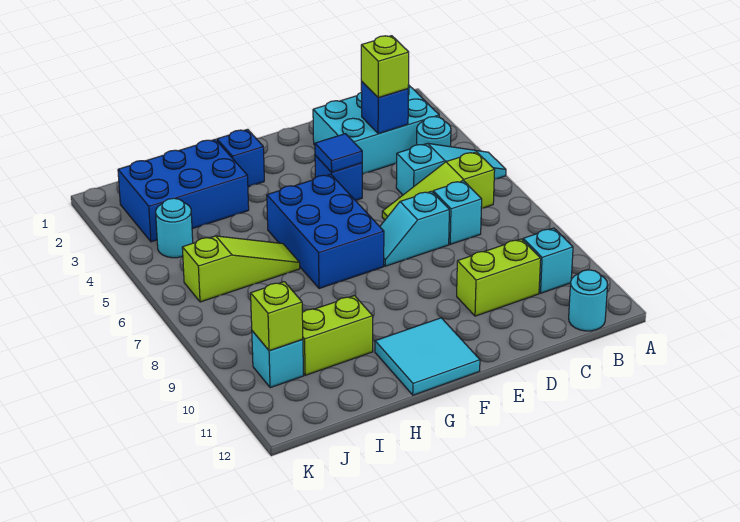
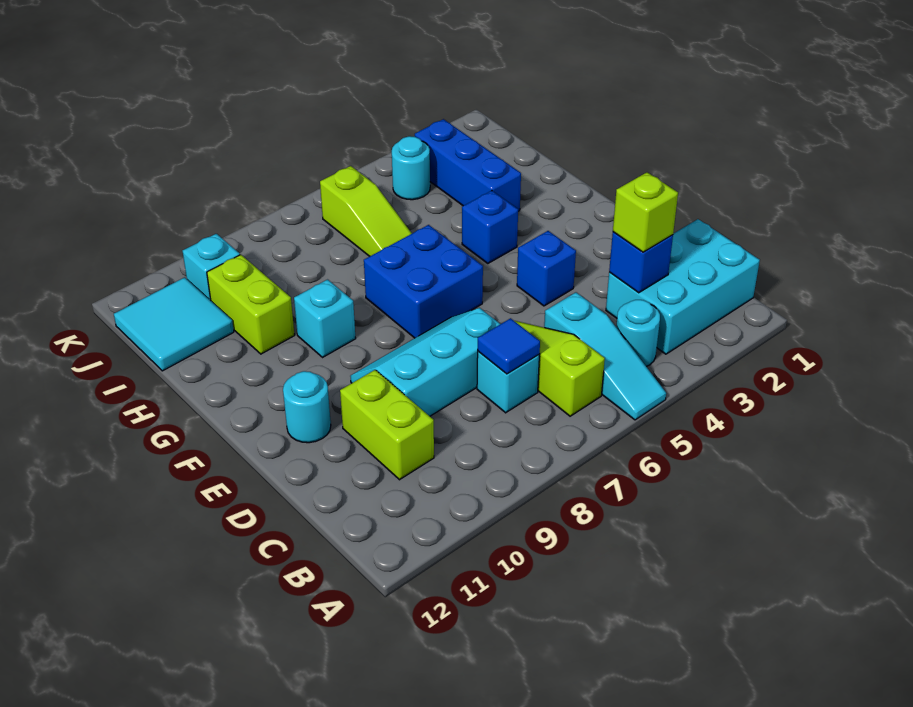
cyan brick B2:D3 level 1 -> cyan brick B1:C3 level 1
cyan brick B10 level 1 -> cyan brick G9 level 1
cyan round brick B12 level 1 -> cyan round brick E11 level 1
cyan slope D7:E7 level 1 top D -> cyan slope D7:E9 level 1 top D
blue tile E4 level 2 -> blue tile C7 level 2
blue brick F5:G7 level 1 -> blue brick F6:G7 level 1
cyan tile F11:G12 level 1 -> cyan tile I11:J12 level 1
blue brick G2 level 1 -> blue brick G4 level 1
blue brick H2:J3 level 1 -> blue brick H3:J3 level 1
lime brick J10 level 2 -> none

